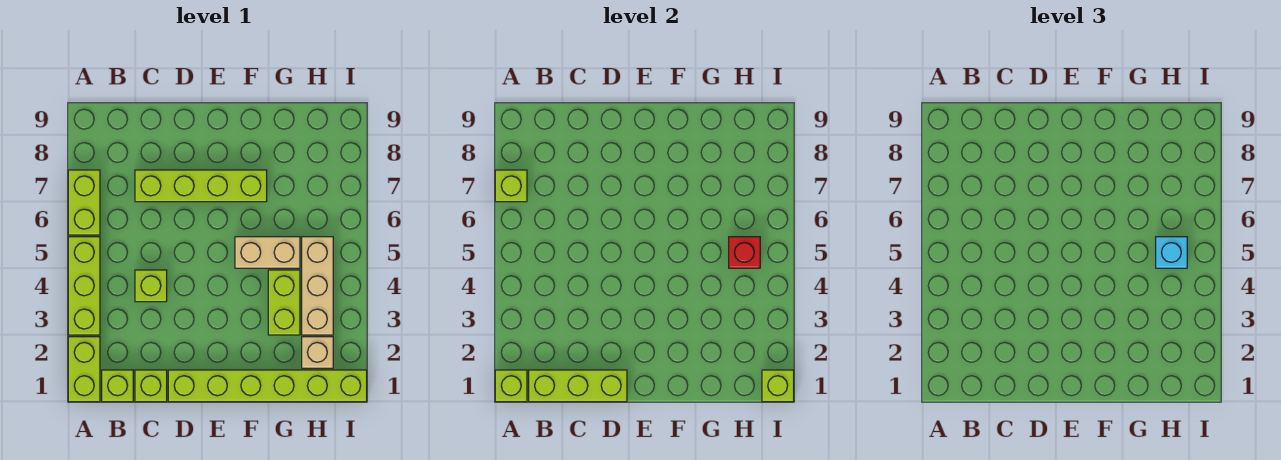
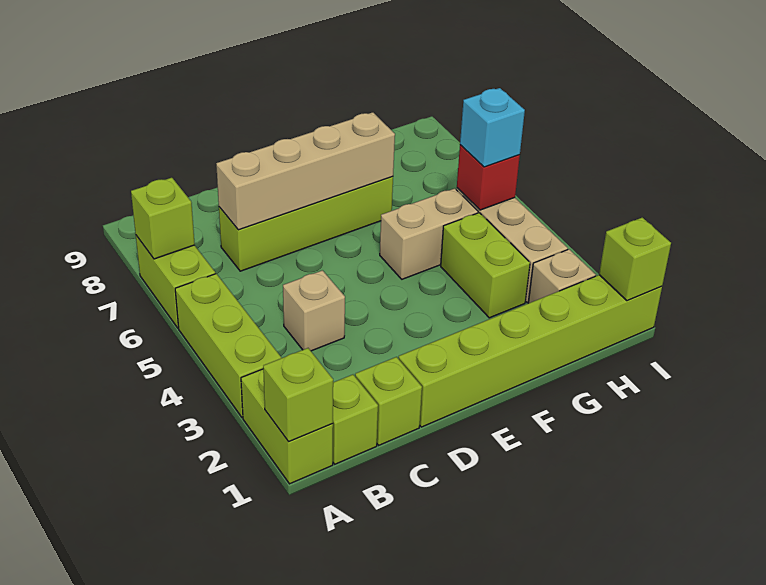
lime brick B1:D1 level 2 -> none
lime brick C4 level 1 -> tan brick C4 level 1
none -> tan brick C7:F7 level 2

